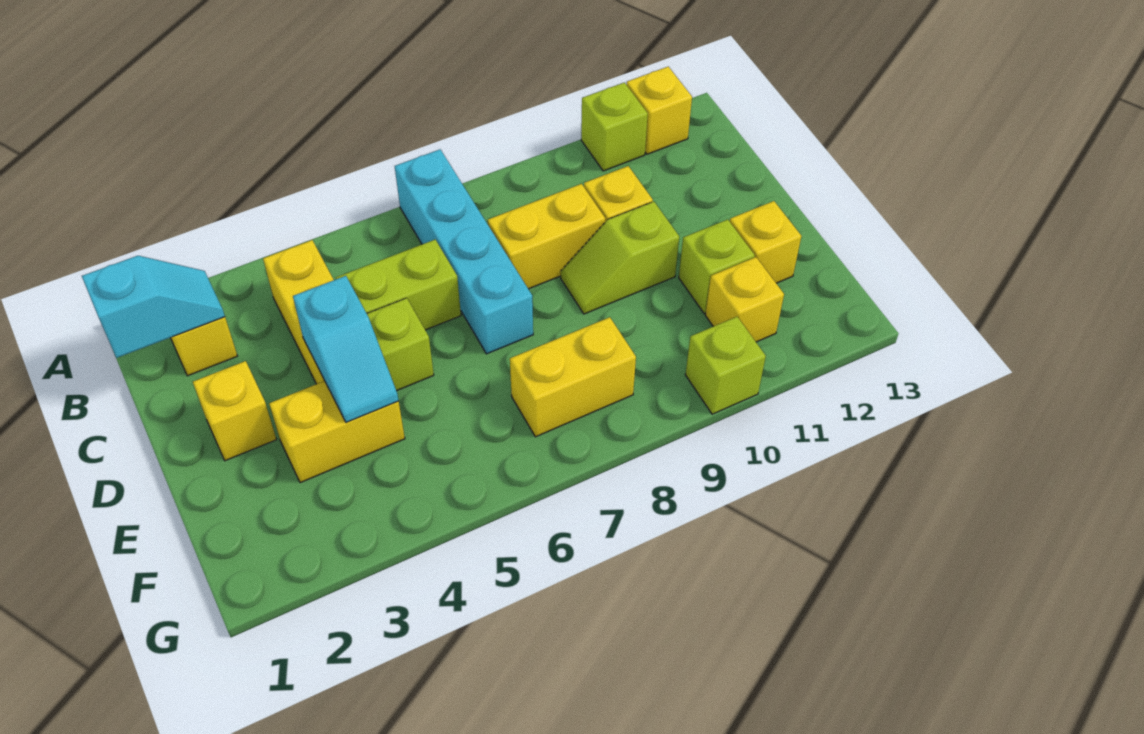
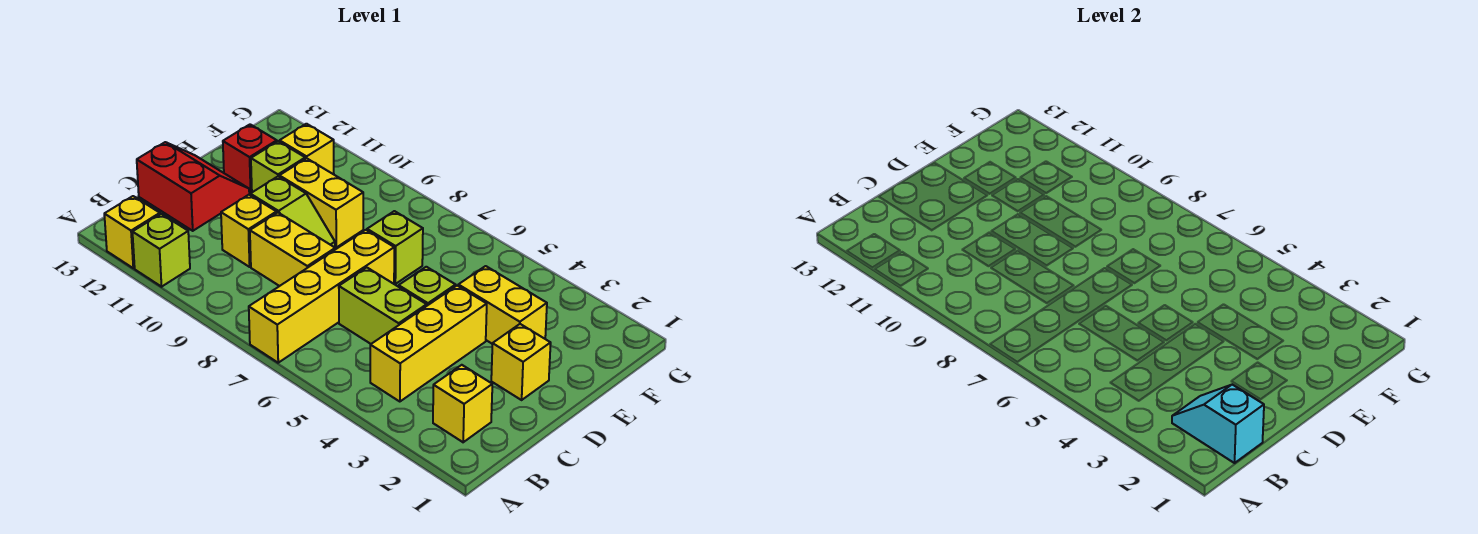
cyan brick A7:D7 level 1 -> yellow brick A7:D7 level 1
none -> red slope C12:D13 level 1 top C
cyan slope D4:E4 level 2 top D -> none
yellow brick E12 level 1 -> red brick E12 level 1
yellow brick F7:F8 level 1 -> yellow brick E9:E10 level 1
lime brick G10 level 1 -> lime brick E7 level 1

